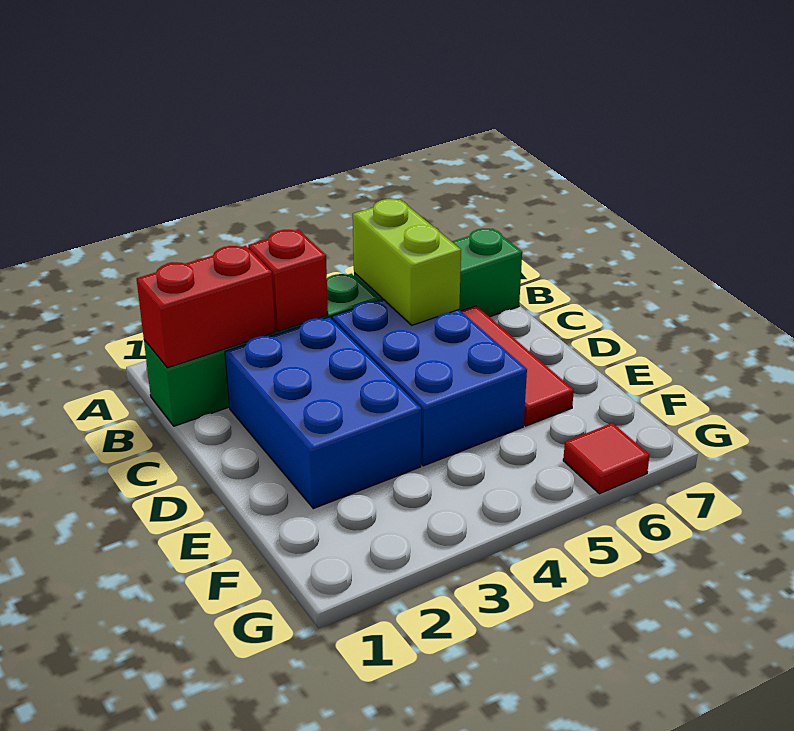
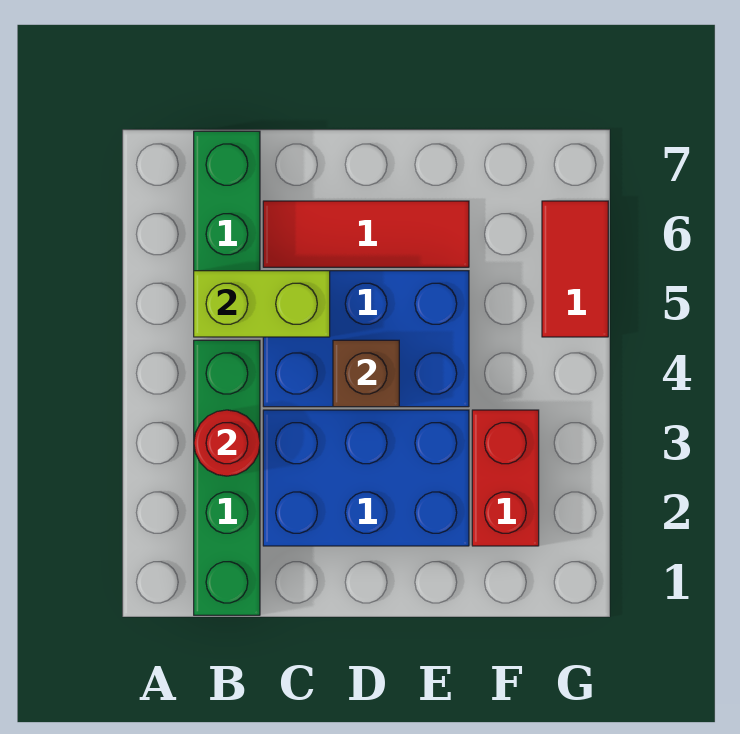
red brick B1:B2 level 2 -> red brick F2:F3 level 1
red brick B3 level 2 -> red round brick B3 level 2
none -> brown brick D4 level 2
red tile G6 level 1 -> red tile G5:G6 level 1

